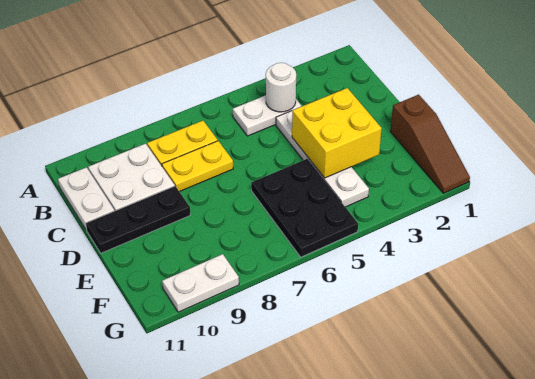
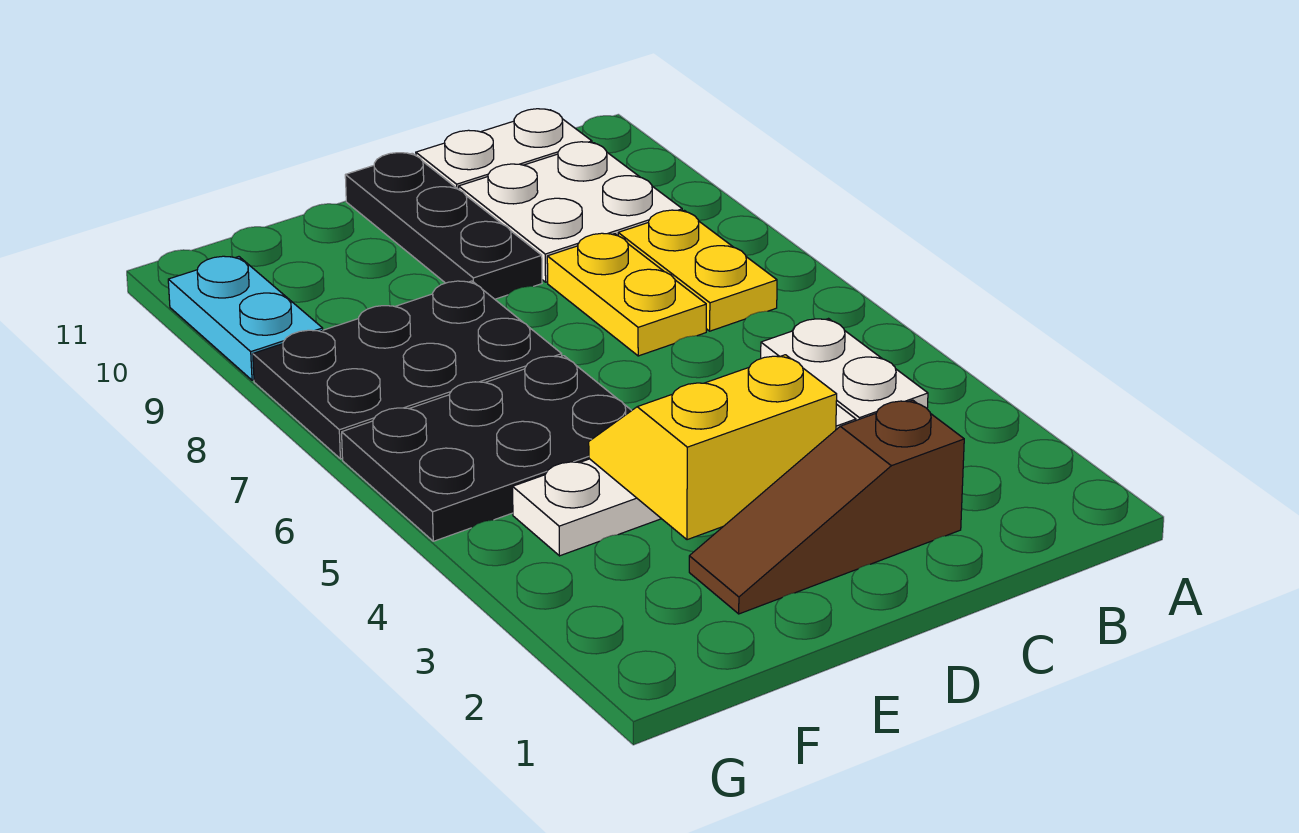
white round brick B4 level 2 -> none
yellow brick D3:E4 level 2 -> yellow slope D3:E4 level 2 top 3
brown slope E1:G1 level 1 top E -> brown slope C2:E2 level 1 top C
none -> black plate E7:G8 level 1
white plate G9:G10 level 1 -> cyan plate G9:G10 level 1

